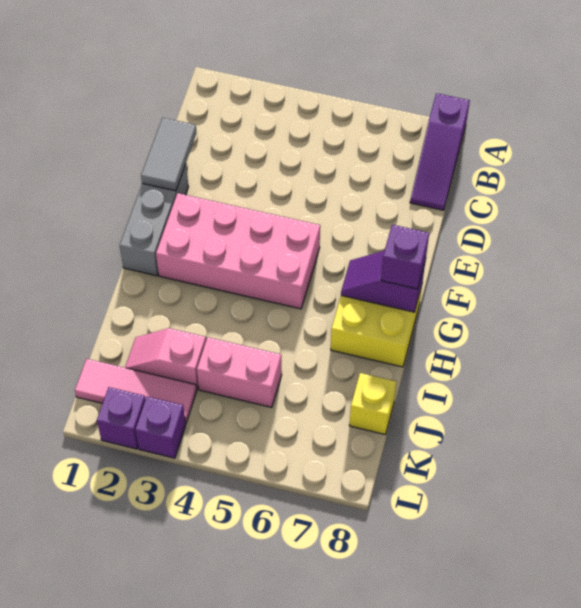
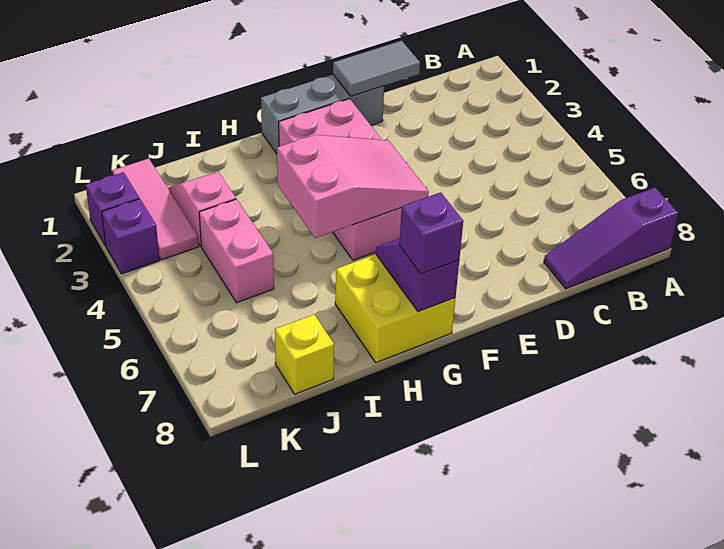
none -> pink slope F4:H5 level 2 top H

